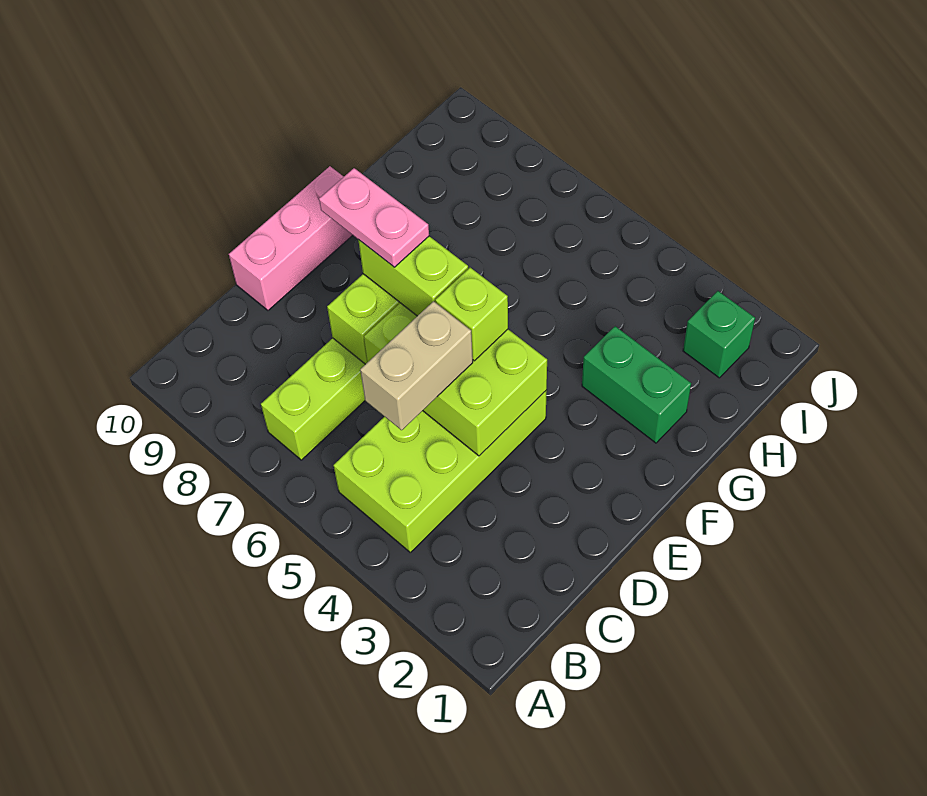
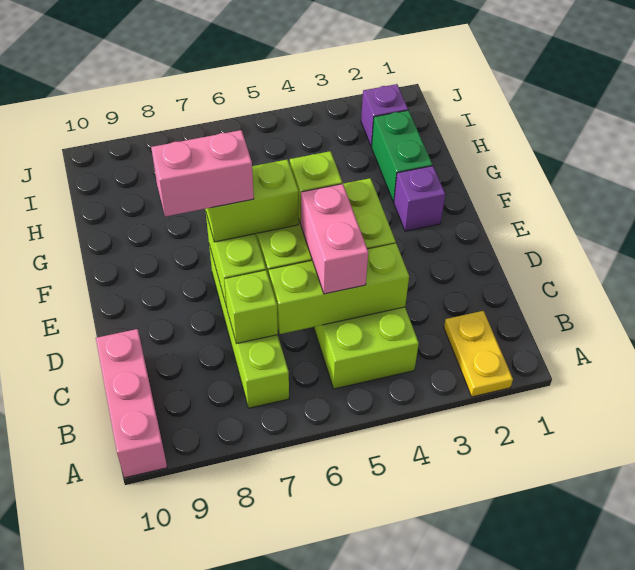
none -> yellow plate A2:B2 level 1
none -> lime brick C4:C6 level 2
tan brick C5:D5 level 3 -> pink brick C5:D5 level 3
none -> lime brick C7 level 2
pink brick D10:F10 level 1 -> pink brick A10:C10 level 1
pink plate E7:E8 level 4 -> pink brick E7:E8 level 4
none -> purple brick F2 level 1
green brick G2:G3 level 1 -> green brick G2:H2 level 1
green brick I2 level 1 -> purple brick I2 level 1

